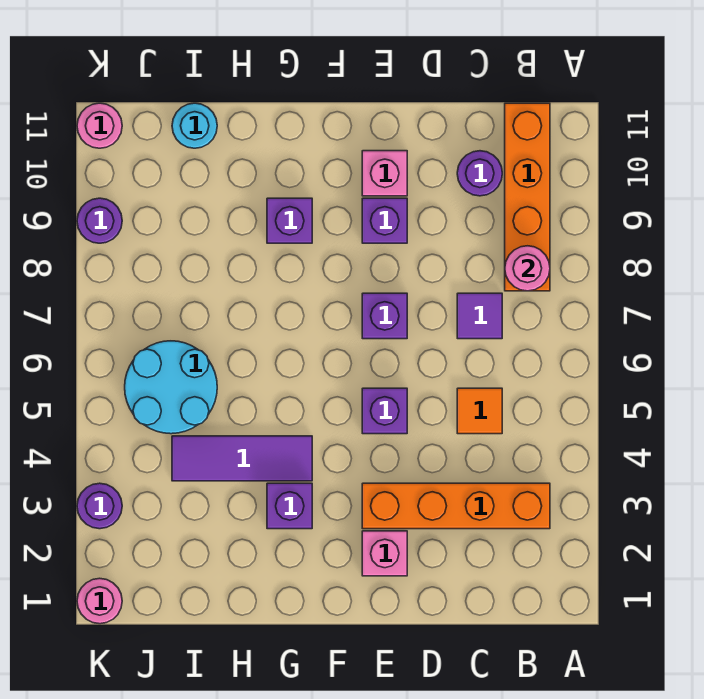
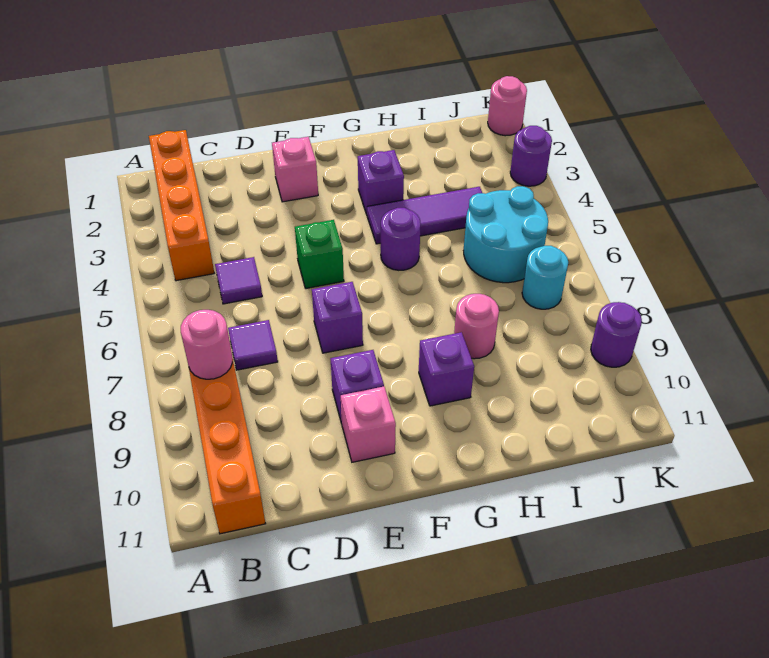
orange brick B3:E3 level 1 -> orange brick B1:B4 level 1
orange tile C5 level 1 -> purple tile C5 level 1
purple round brick C10 level 1 -> purple round brick G5 level 1
purple brick E5 level 1 -> green brick E5 level 1
cyan round brick I11 level 1 -> cyan round brick J7 level 1
pink round brick K11 level 1 -> pink round brick H8 level 1

